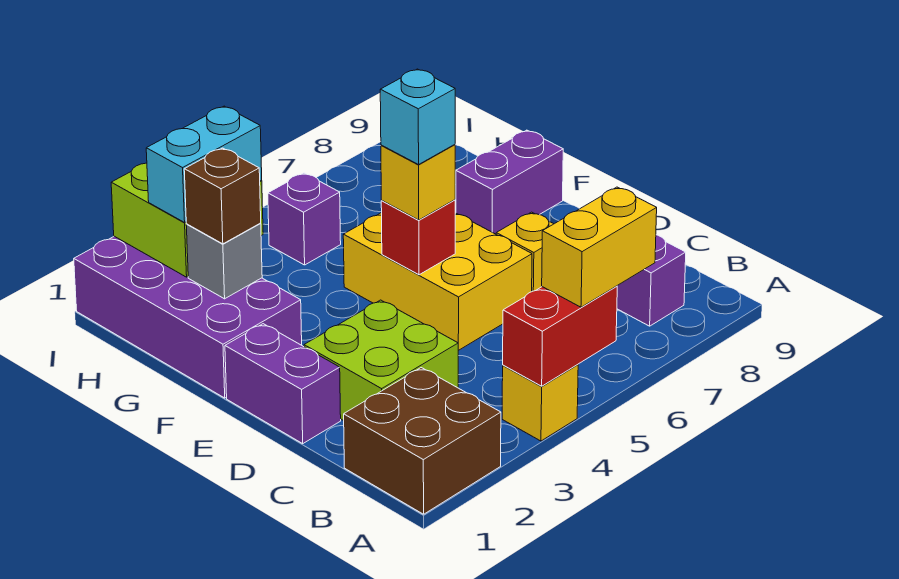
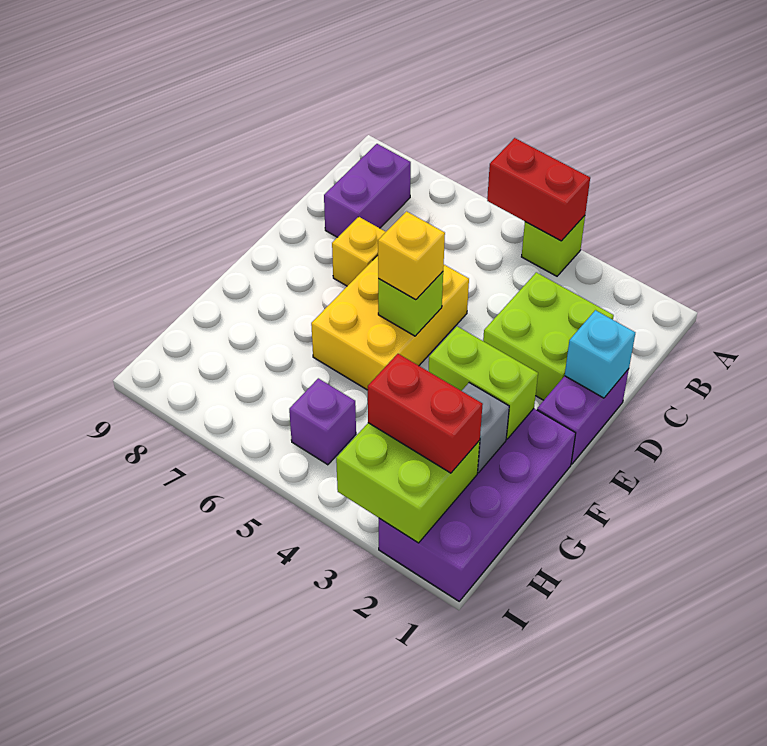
brown brick A1:B2 level 1 -> none
yellow brick A4 level 1 -> lime brick A4 level 1
yellow brick A5:A6 level 3 -> none
red brick E5 level 2 -> lime brick E5 level 2
cyan brick E5 level 4 -> cyan brick D1 level 2
none -> lime brick F2:F3 level 2
purple brick F8:F9 level 1 -> none
brown brick G2 level 3 -> none
cyan brick H2:H3 level 3 -> red brick H2:H3 level 3

